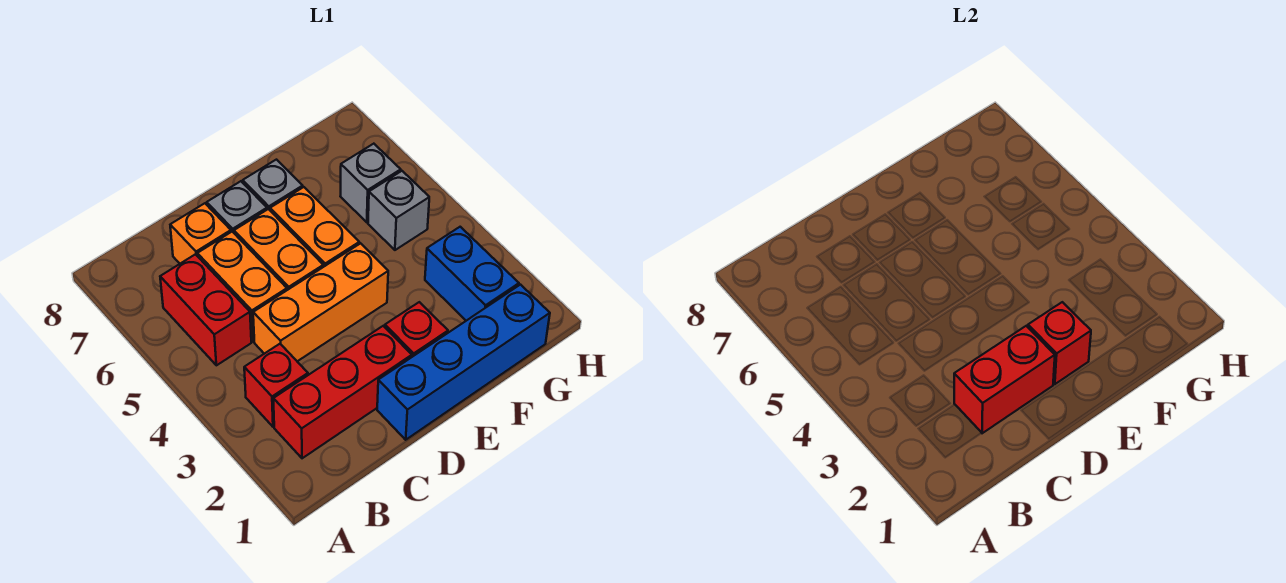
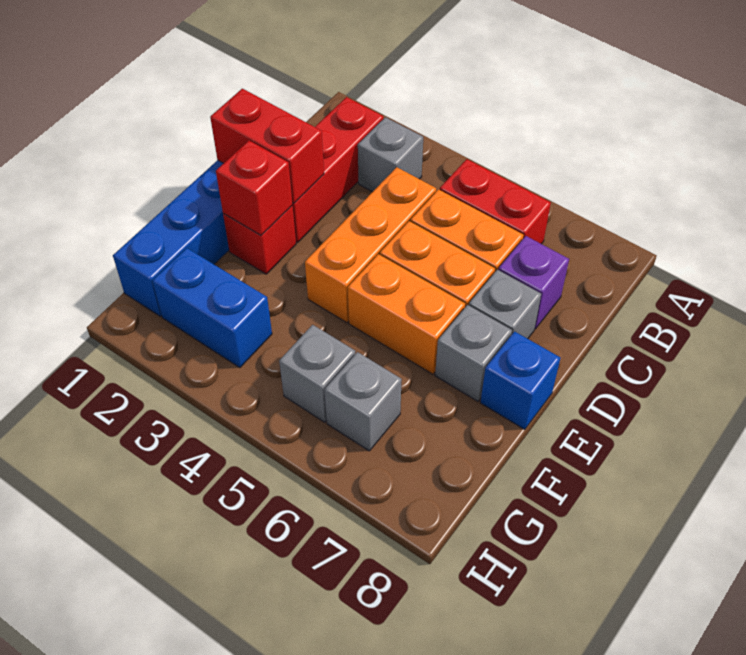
red brick B3 level 1 -> grey brick B3 level 1
red brick C2:D2 level 2 -> red brick D1:D2 level 2
orange brick C7 level 1 -> purple brick C7 level 1
none -> blue brick E8 level 1

